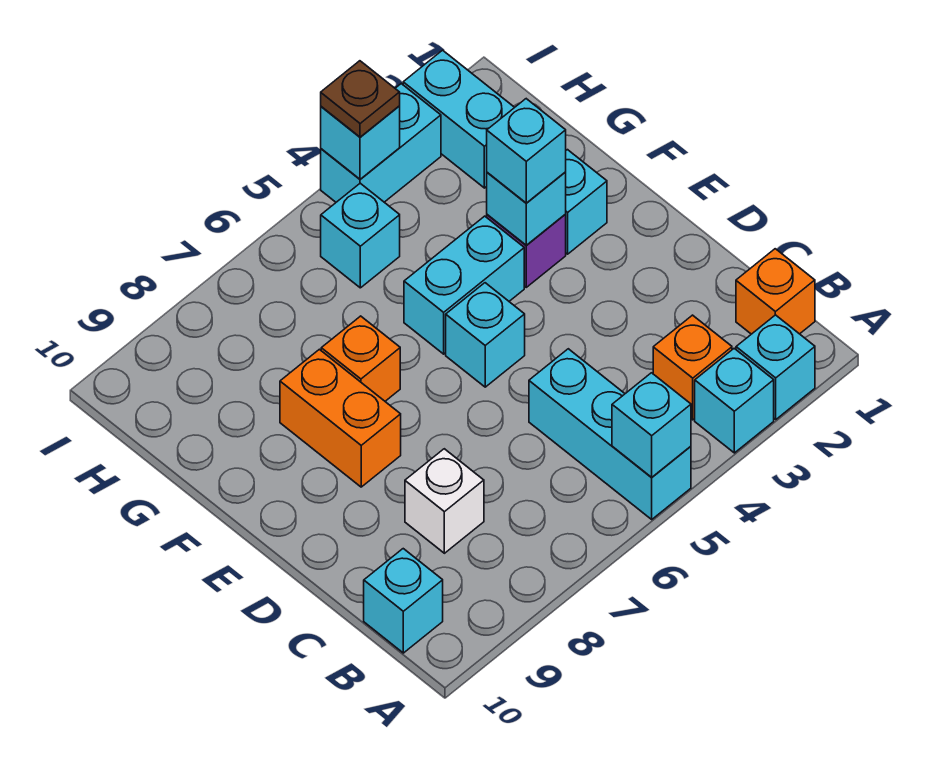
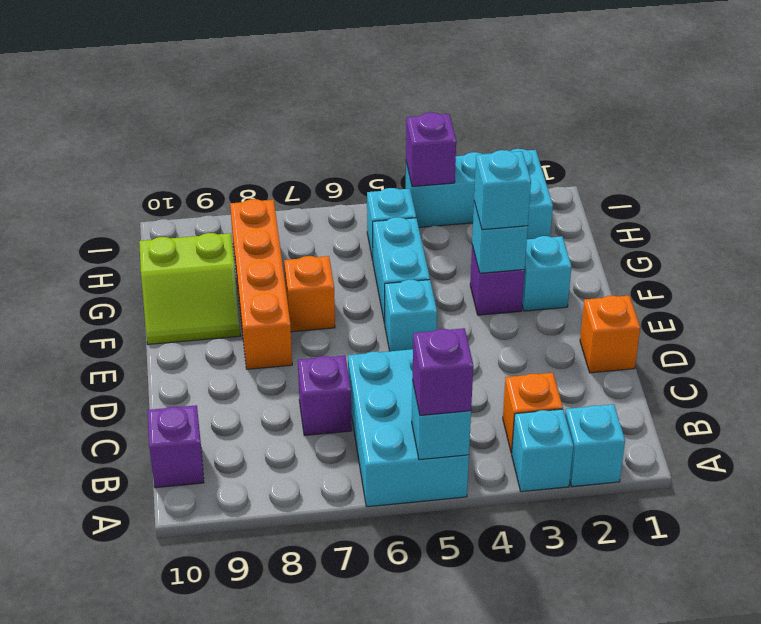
cyan brick A5:C5 level 1 -> cyan brick A5:C6 level 1
none -> purple brick A5 level 3
orange brick B1 level 1 -> orange brick D1 level 1
cyan brick B10 level 1 -> purple brick B10 level 1
none -> purple brick C7 level 1
white brick C8 level 1 -> none
orange brick E8:F8 level 1 -> orange brick E8:H8 level 1
cyan brick F4:F5 level 1 -> cyan brick F5:G5 level 1
none -> lime slope F9:G10 level 1 top G
cyan brick I4 level 2 -> purple brick I4 level 2
brown plate I4 level 3 -> none

